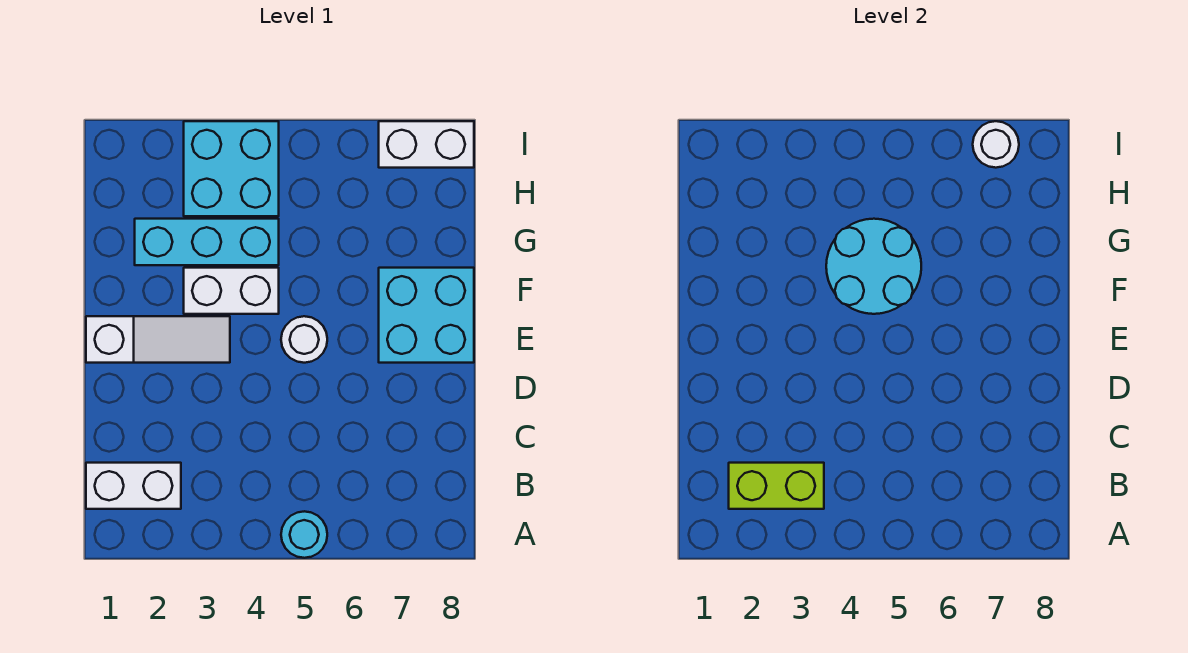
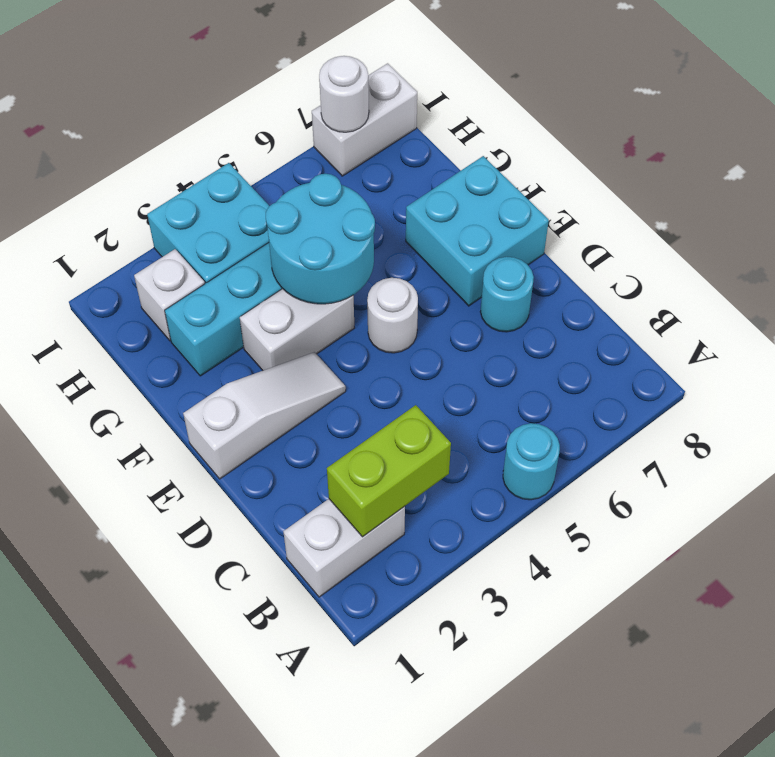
none -> cyan round brick D7 level 1
none -> white brick H2 level 1

